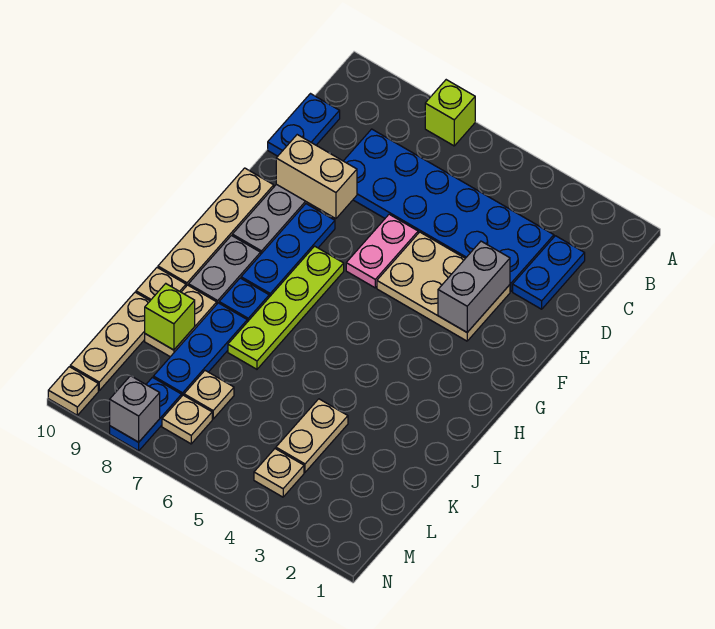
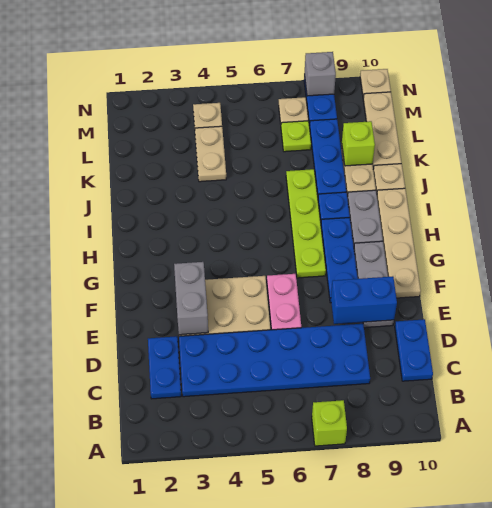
tan brick E8:E9 level 2 -> blue brick E8:E9 level 2
tan plate L7 level 1 -> lime plate L7 level 1

